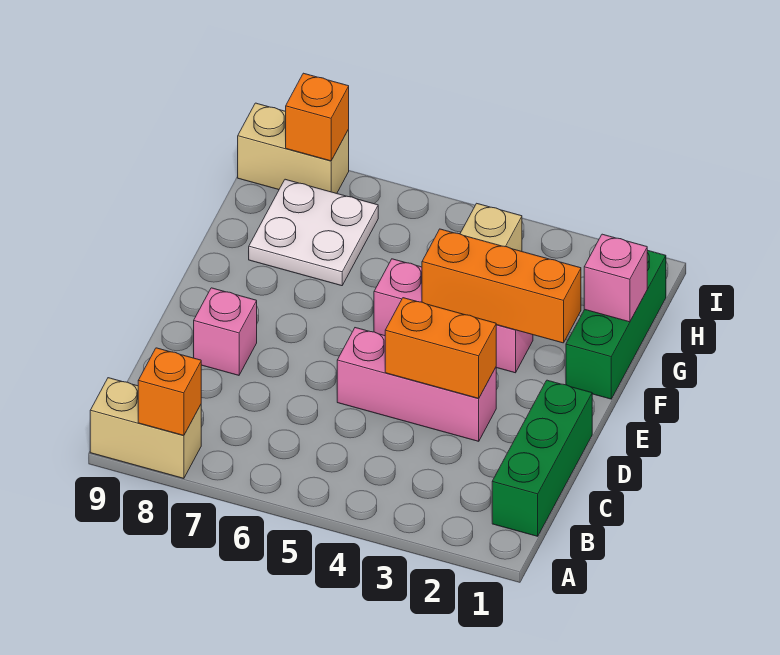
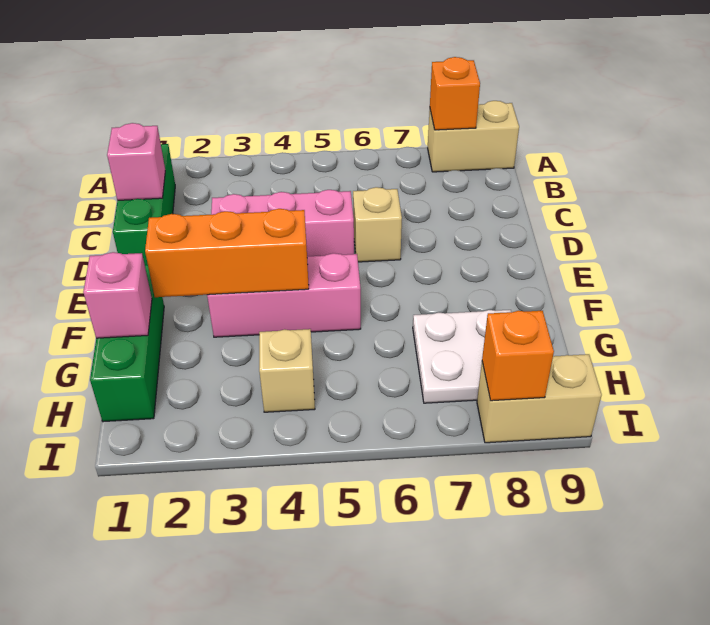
orange brick D3:D4 level 2 -> none
none -> tan brick D6 level 1
pink brick D8 level 1 -> pink brick C1 level 2

